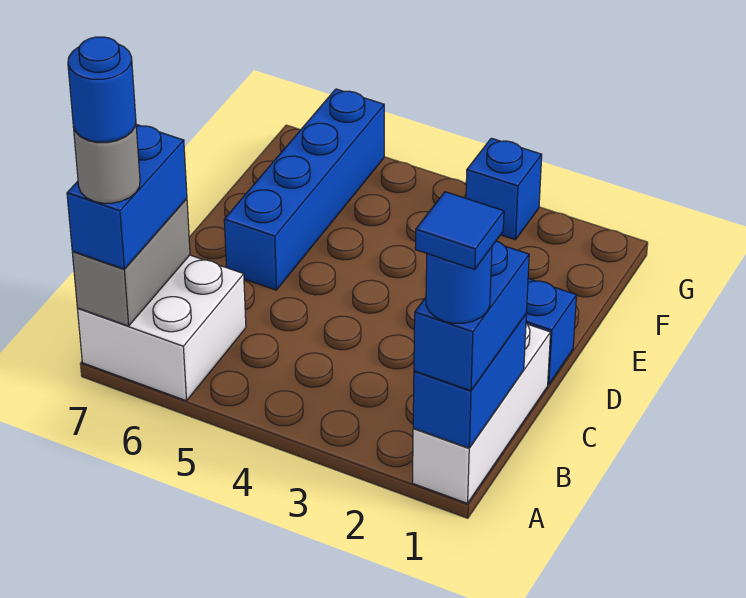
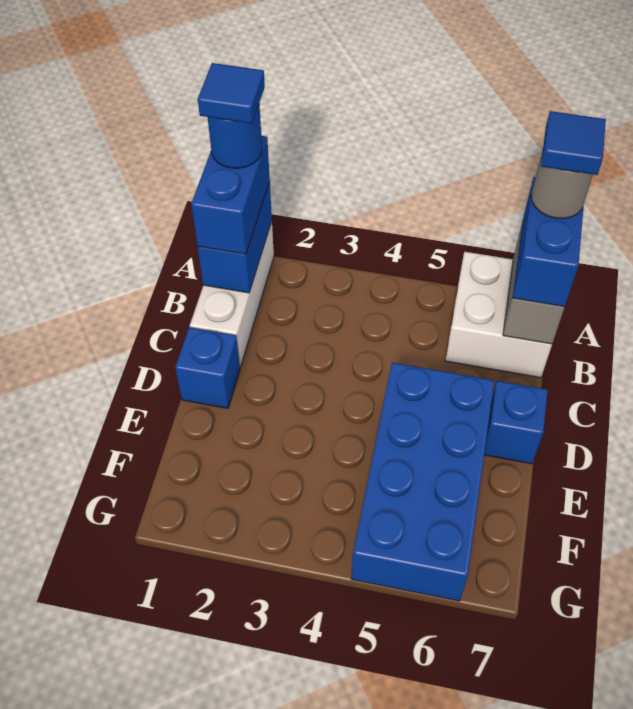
blue round brick A7 level 5 -> blue tile A7 level 5
blue brick D6:G6 level 1 -> blue brick D5:G6 level 1
blue brick G3 level 1 -> blue brick D7 level 1

